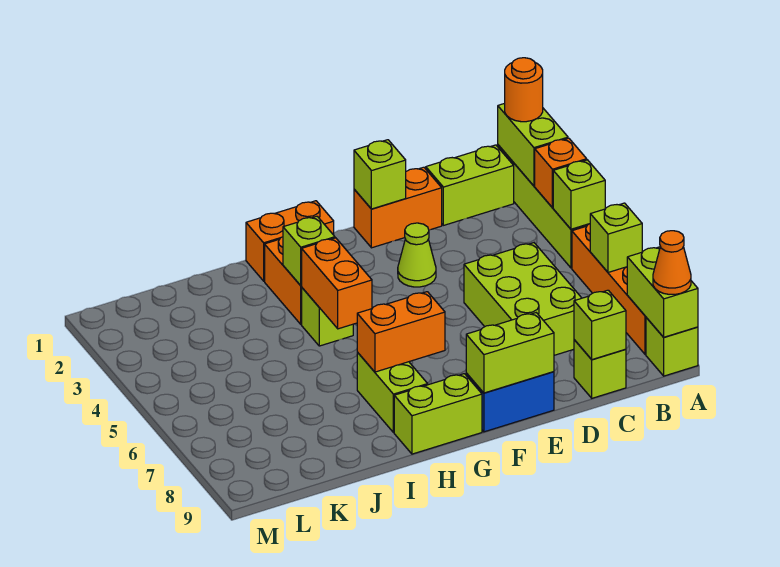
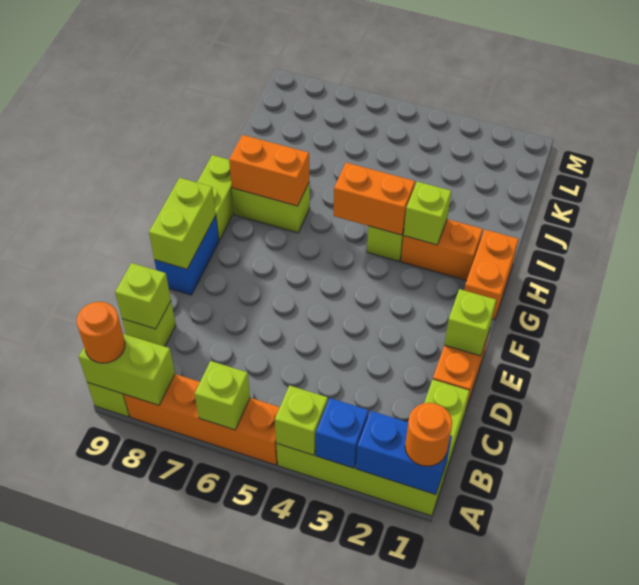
lime brick A1:A2 level 2 -> blue brick A1:A2 level 2
orange brick A3 level 2 -> blue brick A3 level 2
orange cone A9 level 3 -> orange round brick A9 level 3
lime brick C5:D7 level 1 -> none
lime cone E3 level 1 -> none
orange brick G7:H7 level 2 -> orange brick H7:H8 level 2

